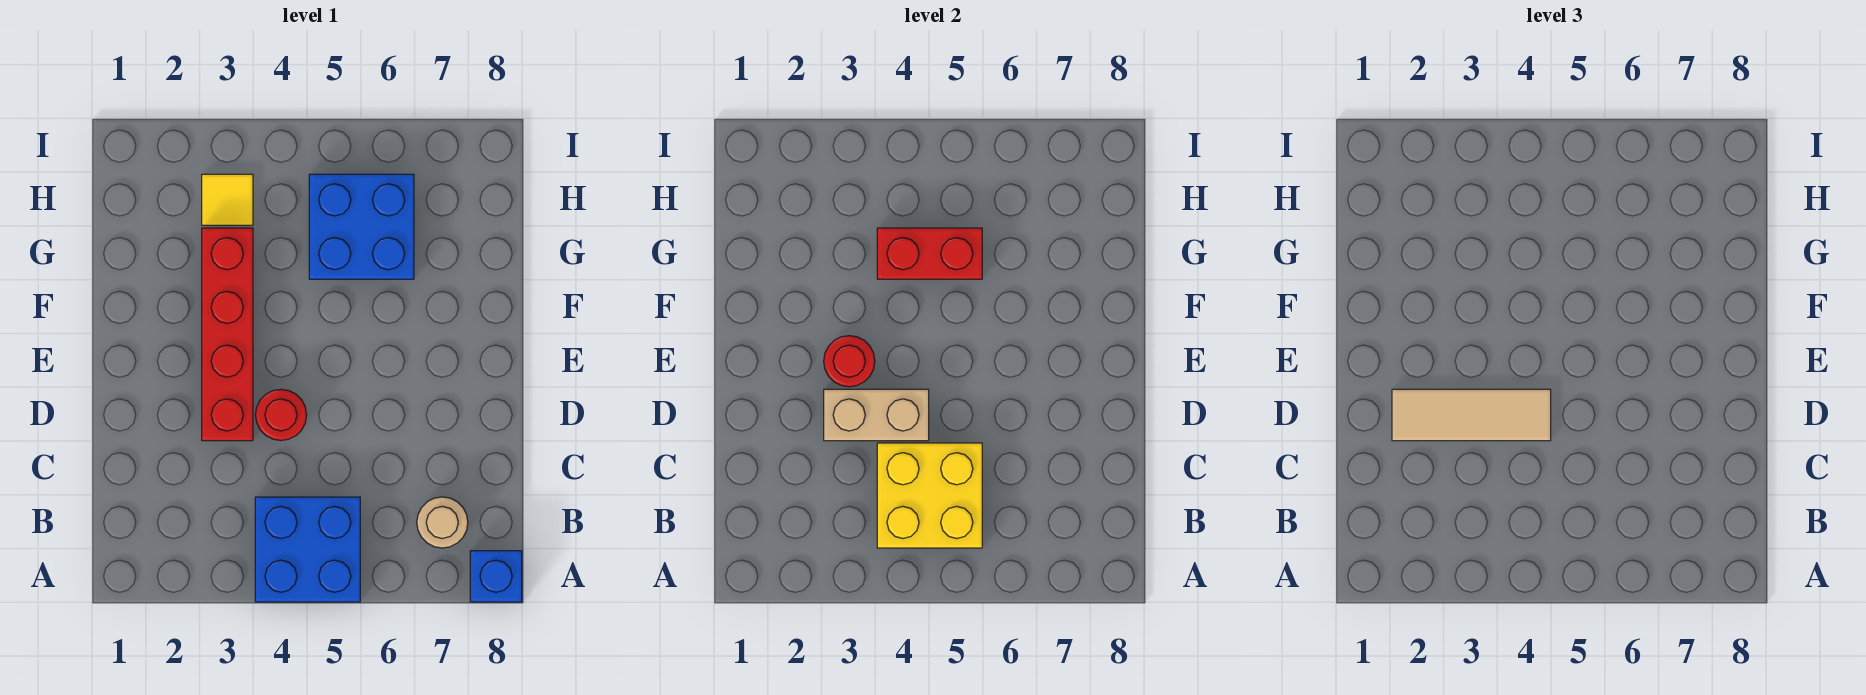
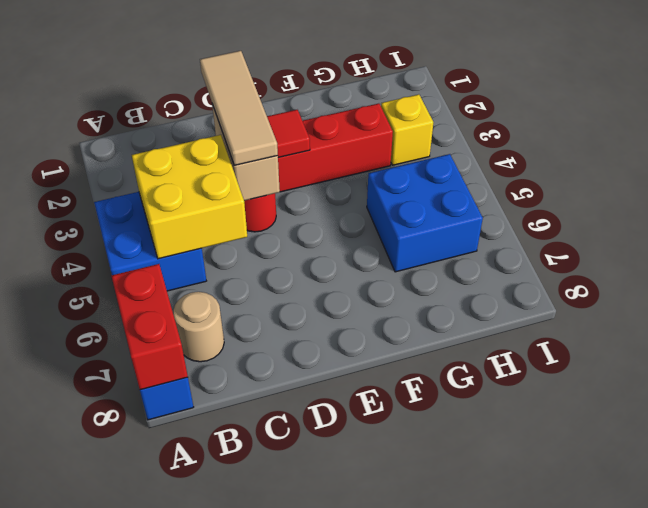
red round brick E3 level 2 -> red tile E3 level 2
red brick G4:G5 level 2 -> red brick A7:A8 level 2
yellow tile H3 level 1 -> yellow brick H3 level 1

